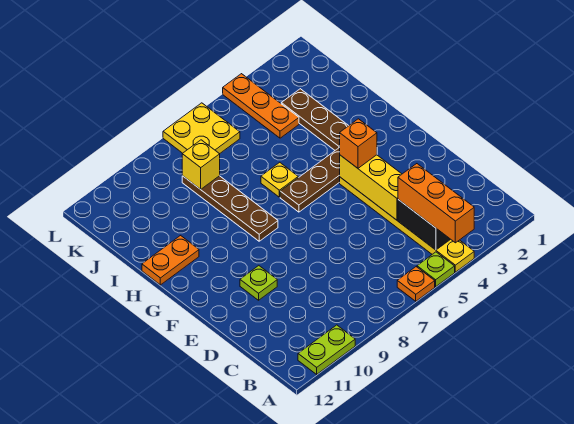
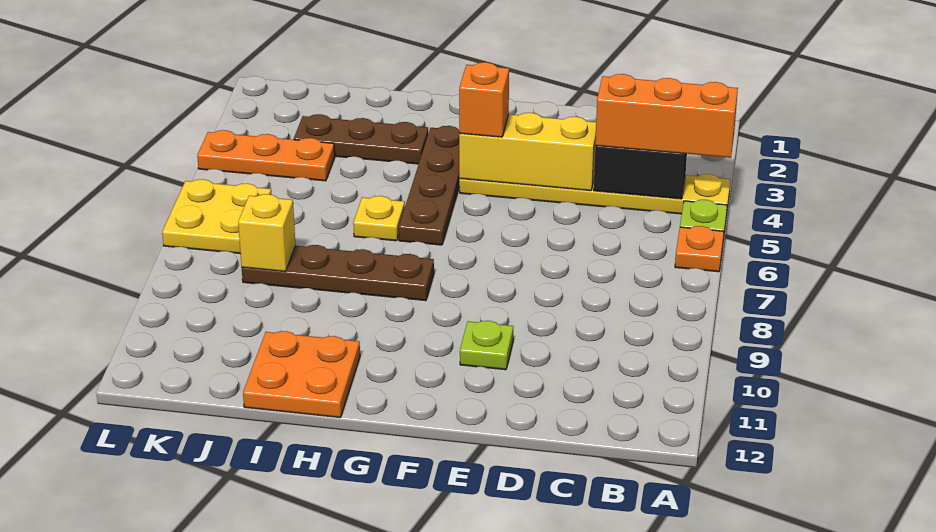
lime plate A10:A11 level 1 -> none
orange plate H11:H12 level 1 -> orange plate H11:I12 level 1

